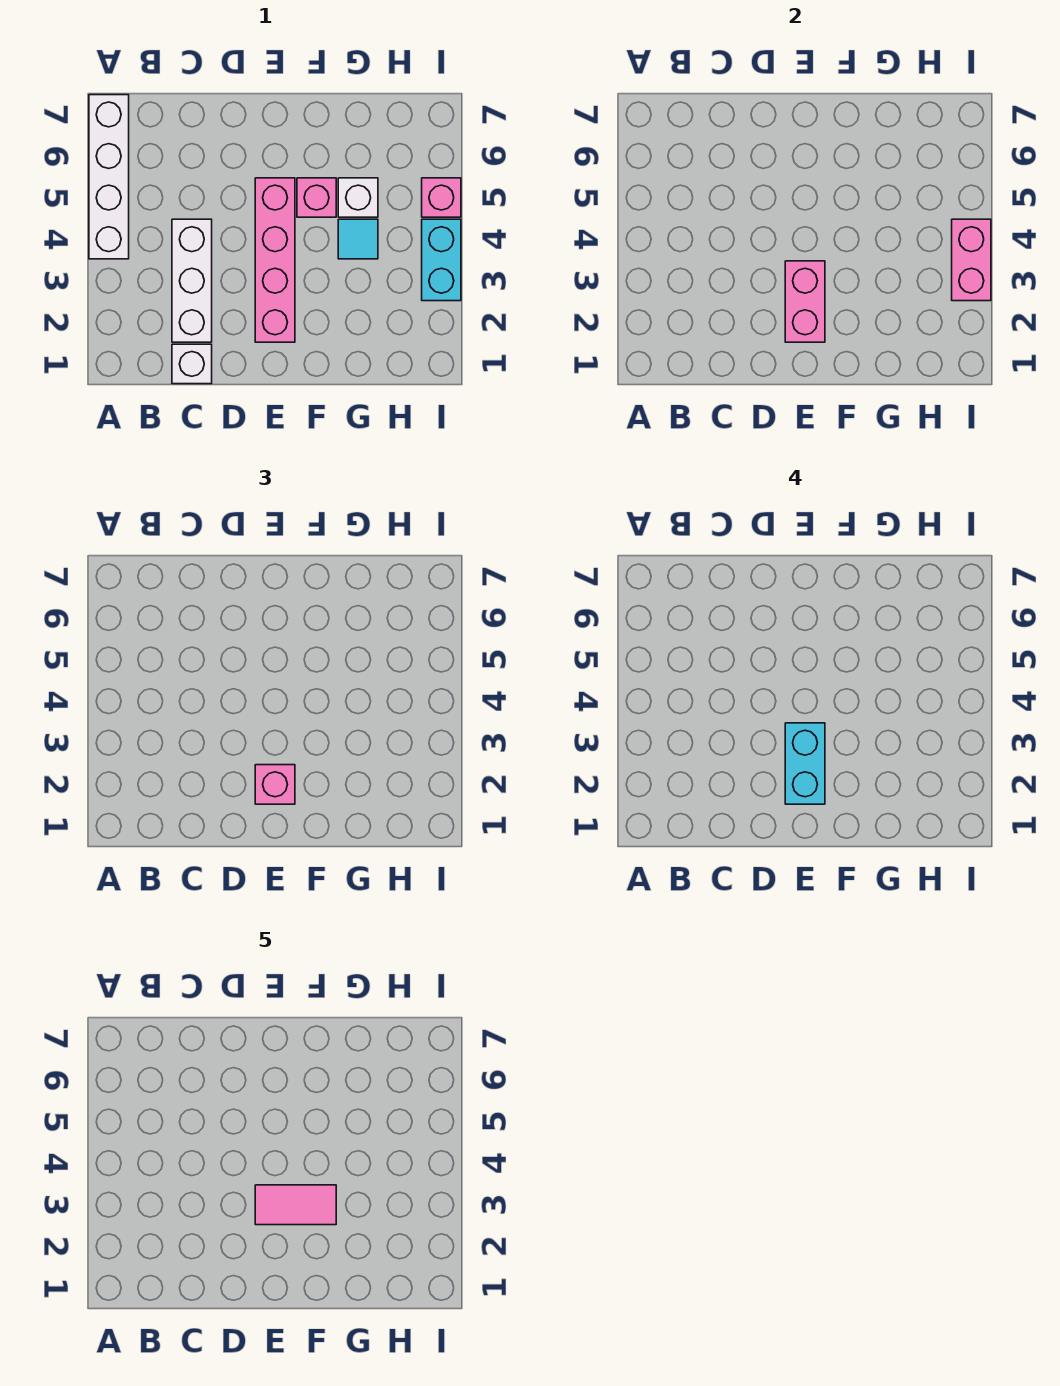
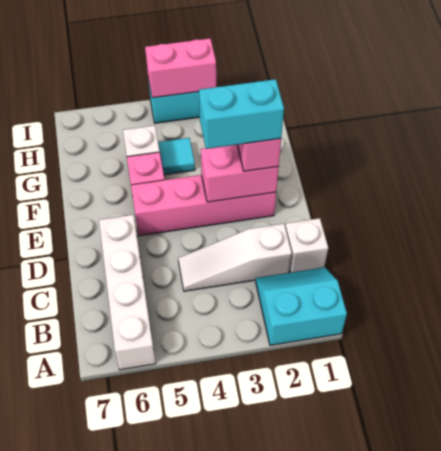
none -> cyan slope A1:B2 level 1 top A
white brick A4:A7 level 1 -> white brick A6:D6 level 1
white brick C2:C4 level 1 -> white slope C2:C4 level 1 top 2
pink tile E3:F3 level 5 -> none
pink brick I5 level 1 -> none

